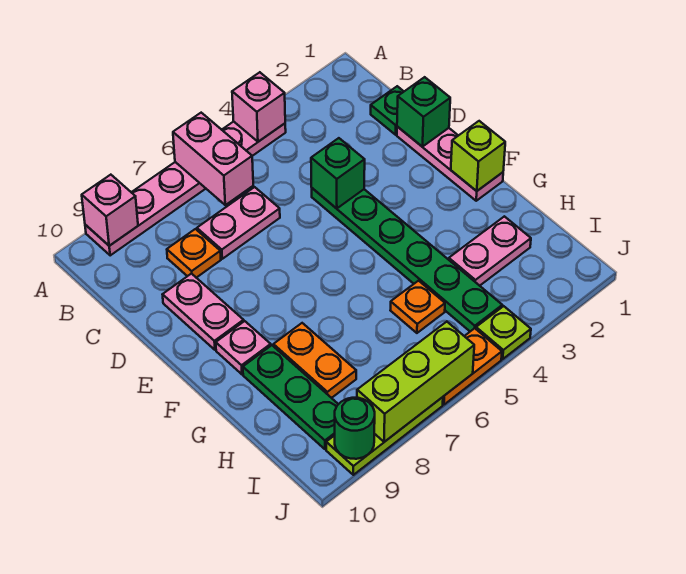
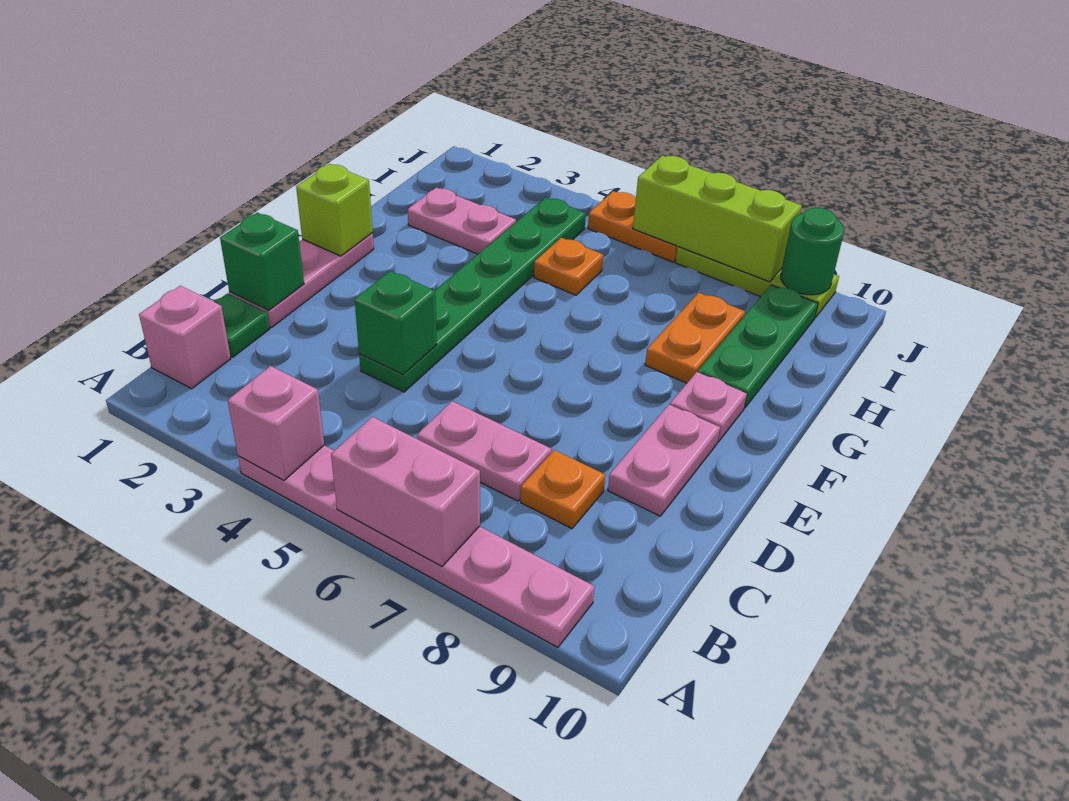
pink brick A6:B6 level 2 -> pink brick A6:A7 level 2
pink brick A9 level 2 -> pink brick B1 level 1
lime plate J4 level 1 -> none

